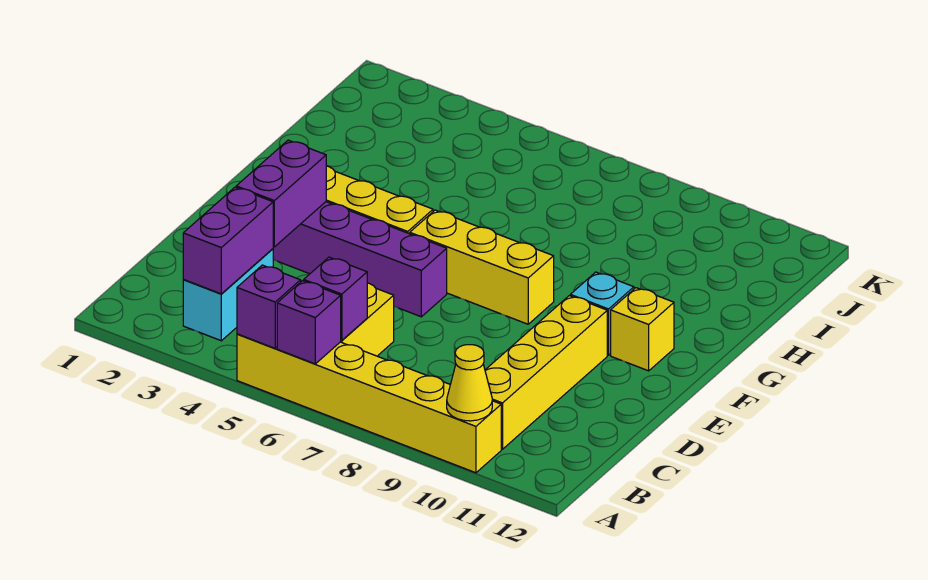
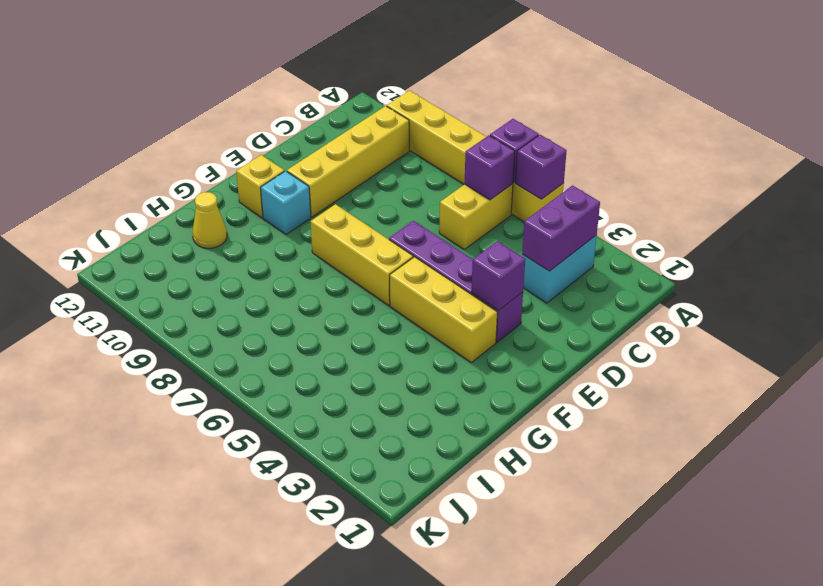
yellow cone A10 level 2 -> yellow cone H11 level 1
purple brick D3:E3 level 2 -> purple brick E3 level 2

